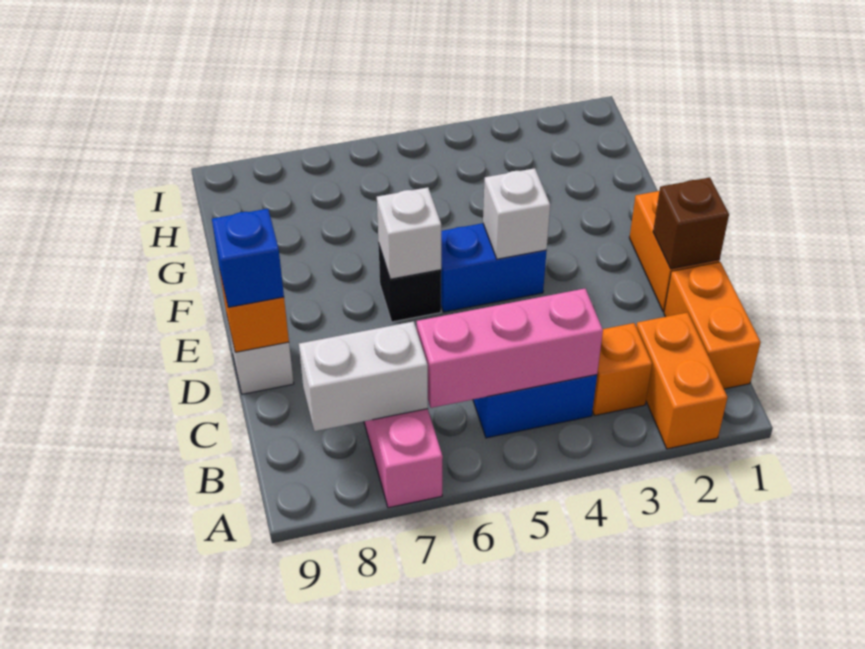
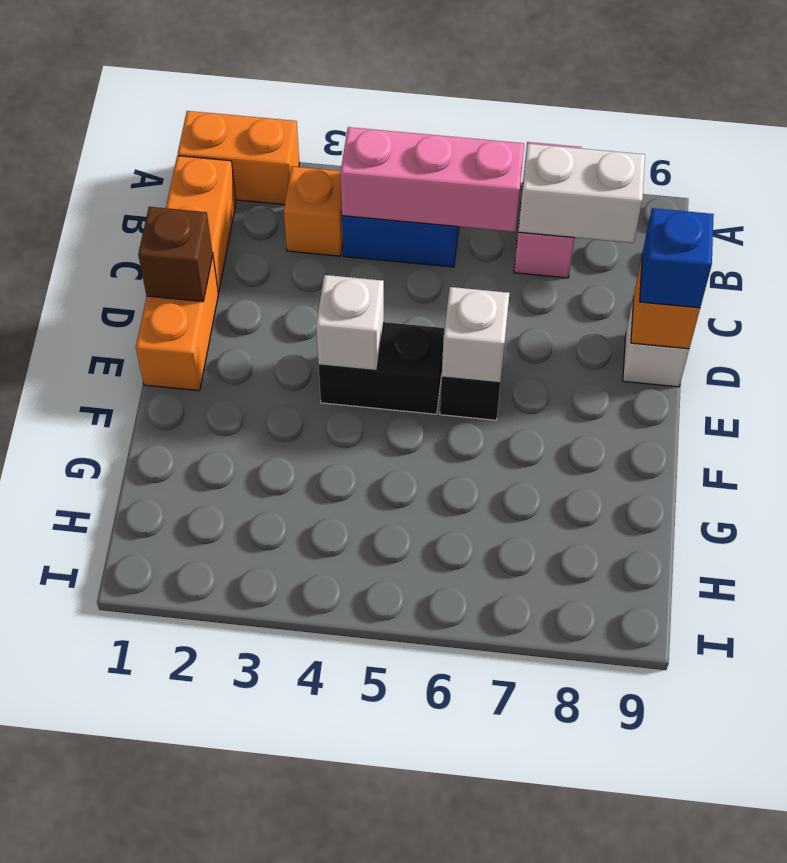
orange brick A2:B2 level 1 -> orange brick A1:A2 level 1
blue brick E4:E5 level 1 -> black brick E4:E5 level 1

